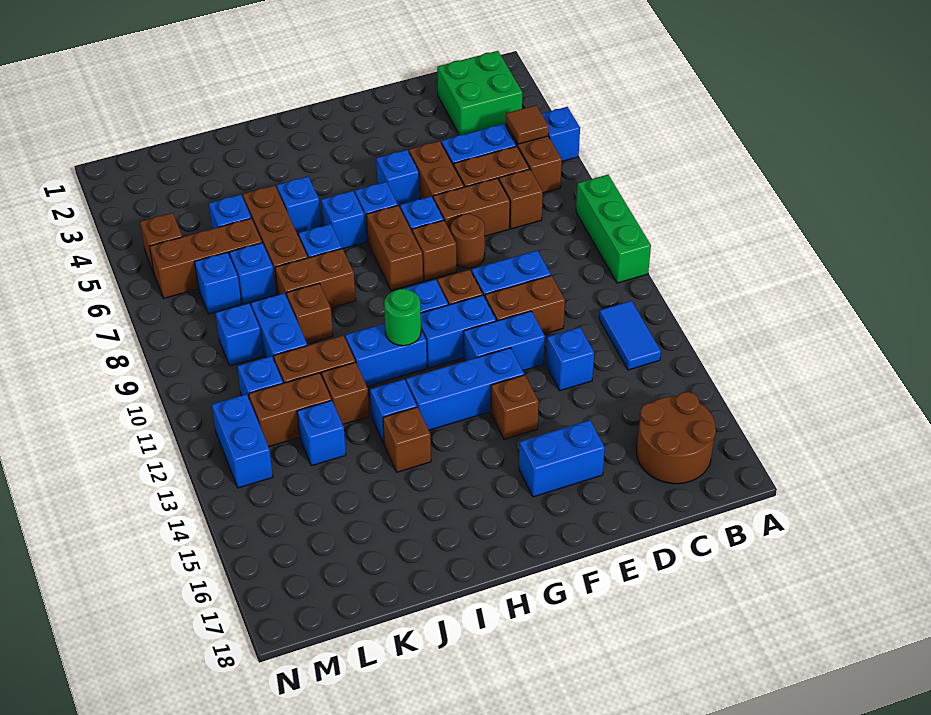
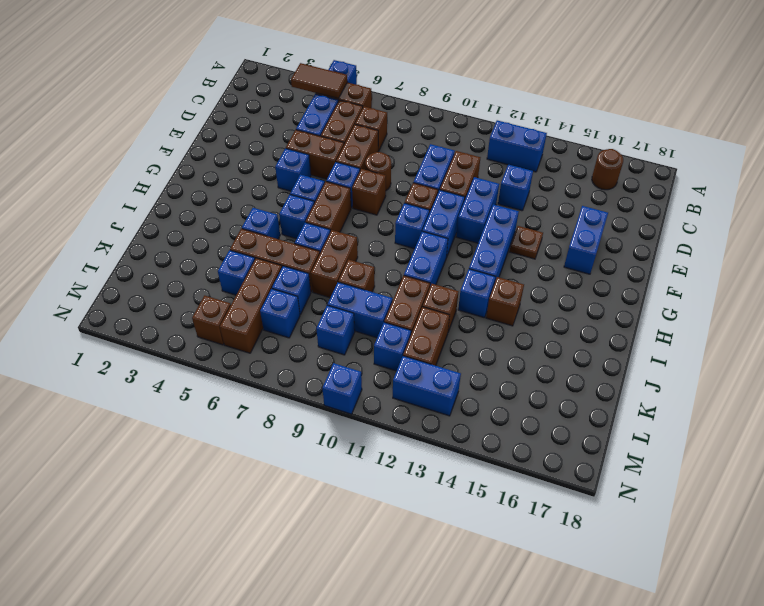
green brick A8:A10 level 1 -> none
green brick B2:C3 level 1 -> none
brown tile B5 level 2 -> brown tile B4:B5 level 2
blue tile B12:B13 level 1 -> blue brick B12:B13 level 1
brown round brick B16:C17 level 1 -> brown round brick B16 level 1
brown brick F14 level 1 -> brown plate F14 level 1
brown brick G7:G8 level 1 -> brown brick G7:H7 level 1
green round brick H11 level 2 -> none
blue brick K13 level 1 -> blue brick N10 level 1

